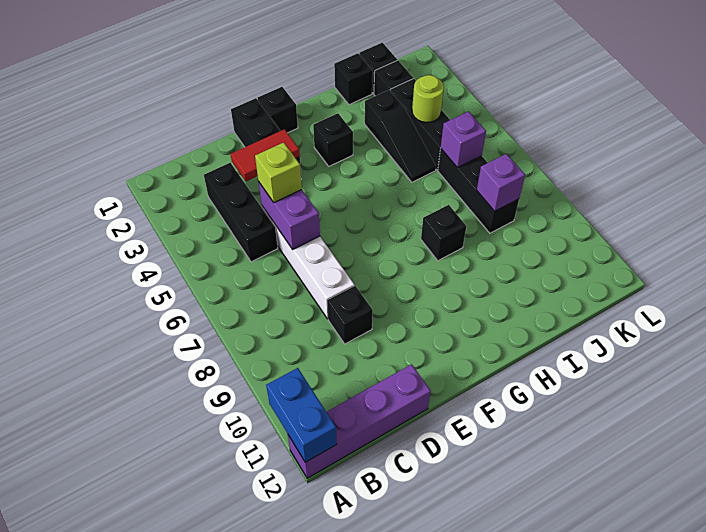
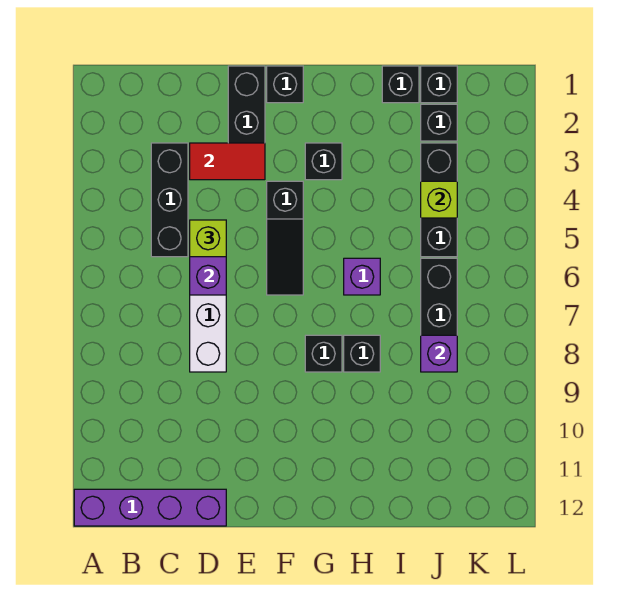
blue brick A11:A12 level 2 -> none
black brick D9 level 1 -> black brick G8 level 1
black slope I3:I5 level 1 top 3 -> black slope F4:F6 level 1 top 4
lime round brick J4 level 2 -> lime brick J4 level 2
purple brick J6 level 2 -> purple brick H6 level 1

